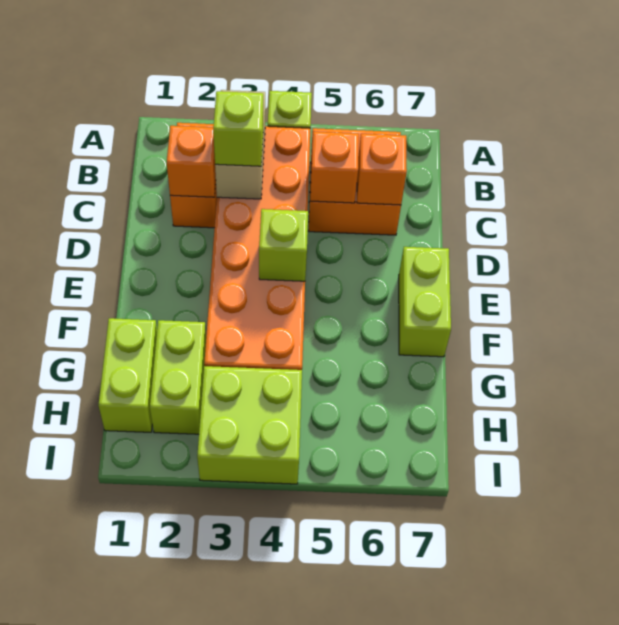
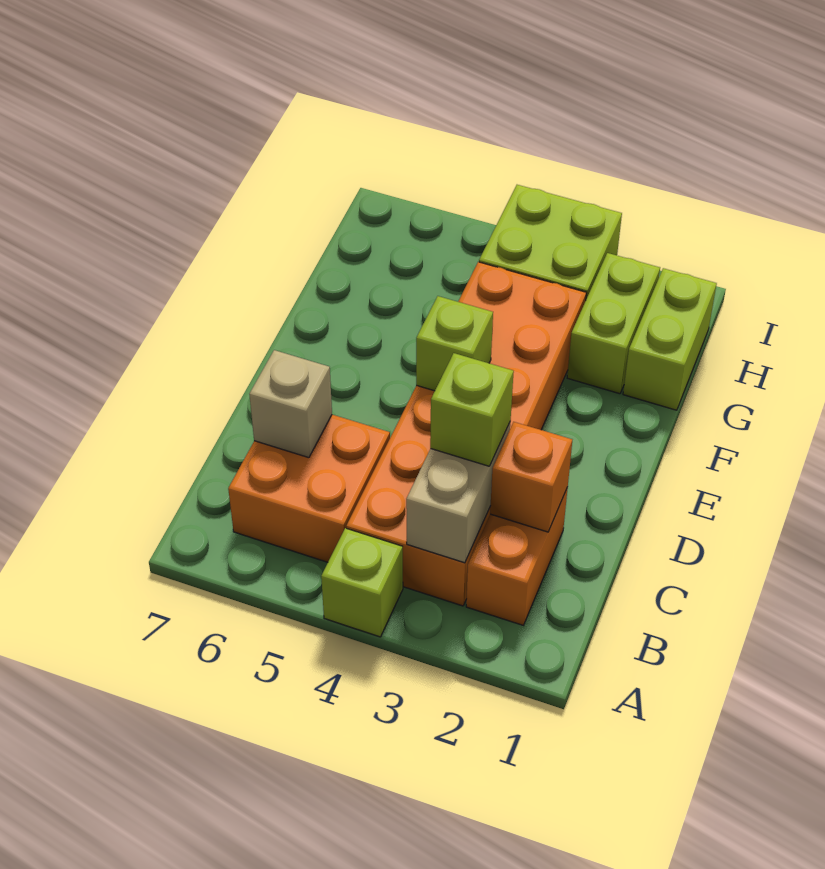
orange brick C5 level 2 -> none
orange brick C6 level 2 -> tan brick C6 level 2
lime brick E7:F7 level 1 -> none

